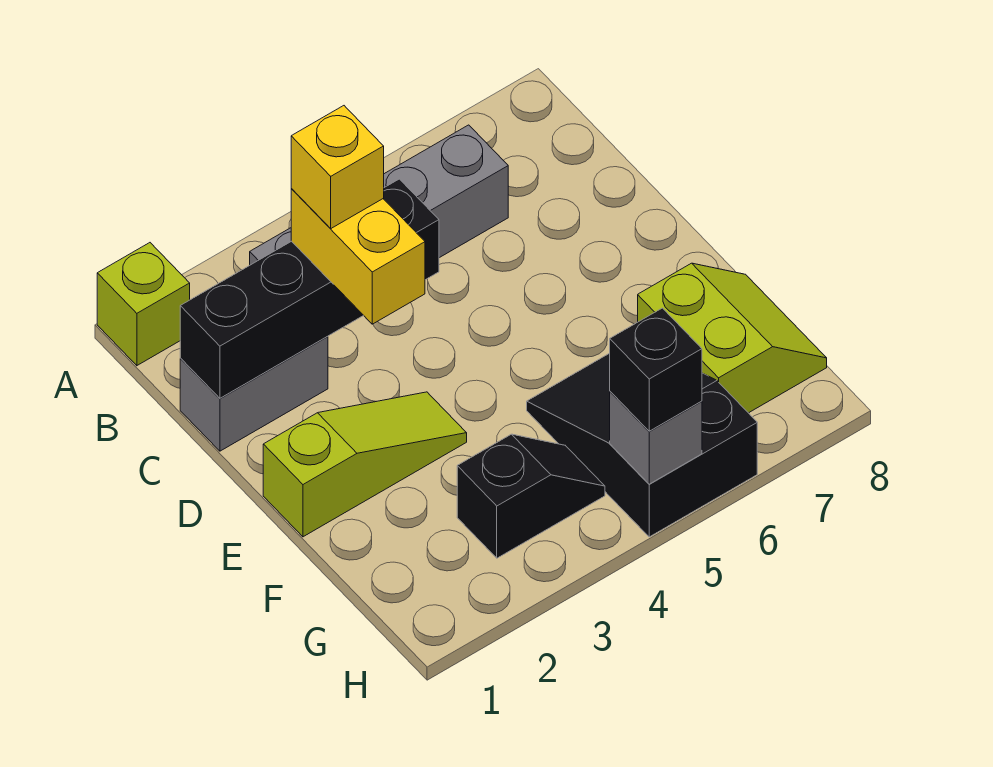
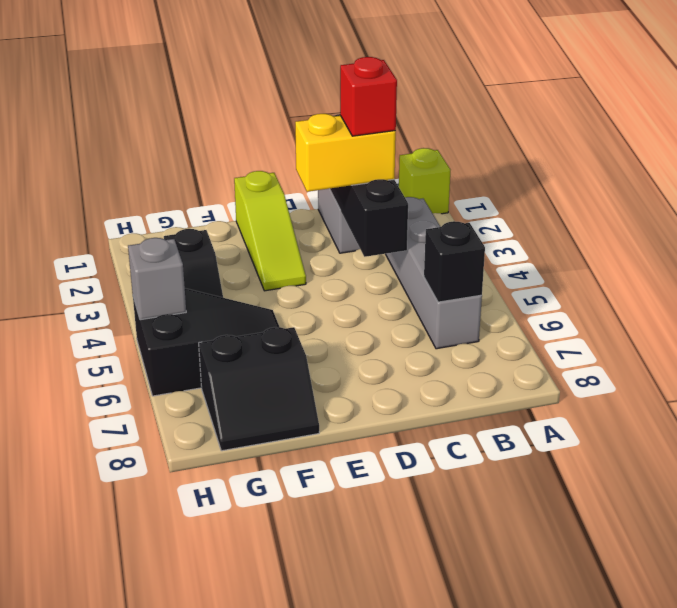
yellow brick C3 level 4 -> red brick C3 level 4
lime slope F7:G8 level 1 top 7 -> black slope F7:G8 level 1 top 7
black brick H5 level 3 -> black brick B6 level 2

